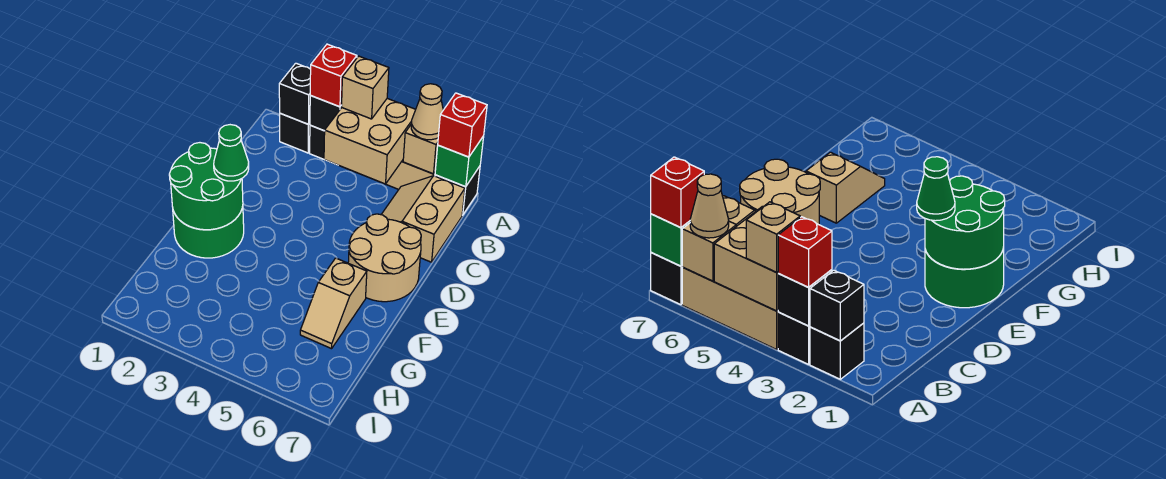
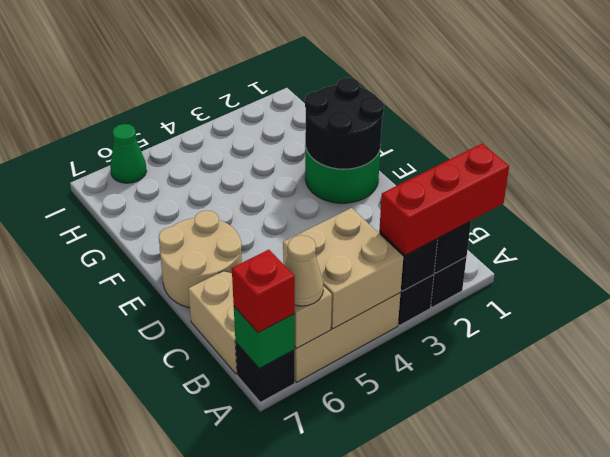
red brick A3 level 3 -> red brick A1:A3 level 3
tan brick A4 level 3 -> none
green round brick E1:F2 level 2 -> black round brick E1:F2 level 2
green cone E2 level 3 -> green cone I6 level 1
tan slope F6:G6 level 1 top F -> none

